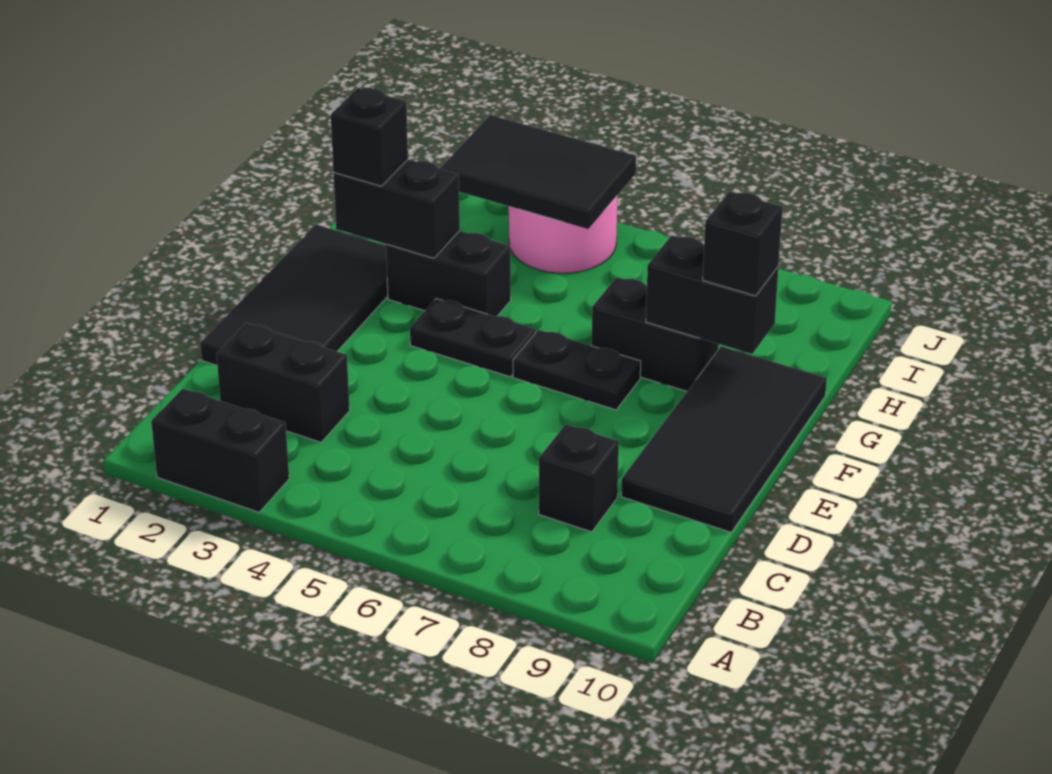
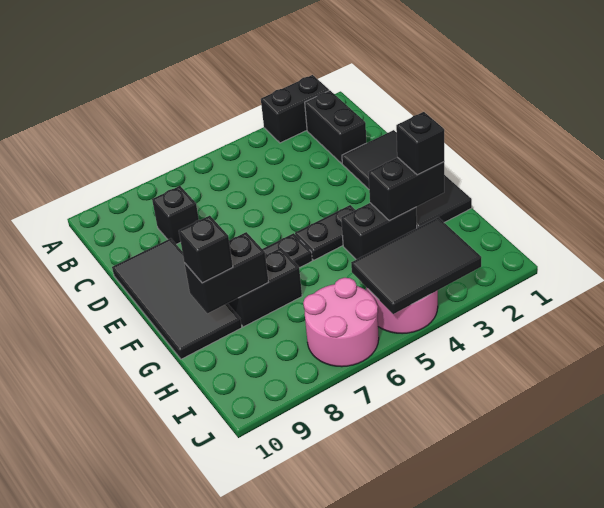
black brick C2:C3 level 1 -> black brick B2:C2 level 1
none -> pink round brick I6:J7 level 1

